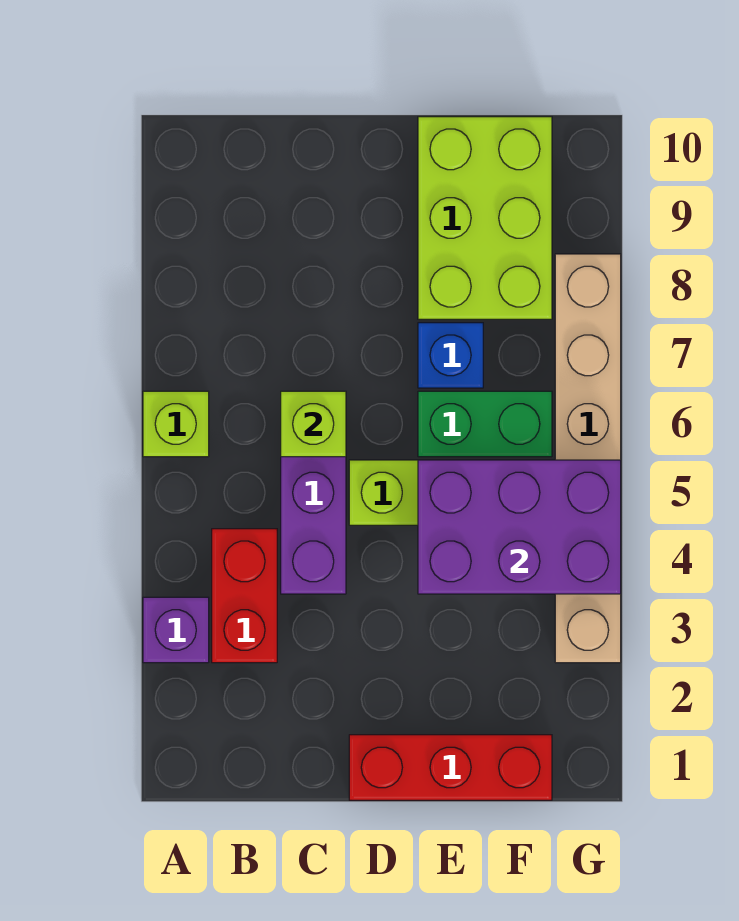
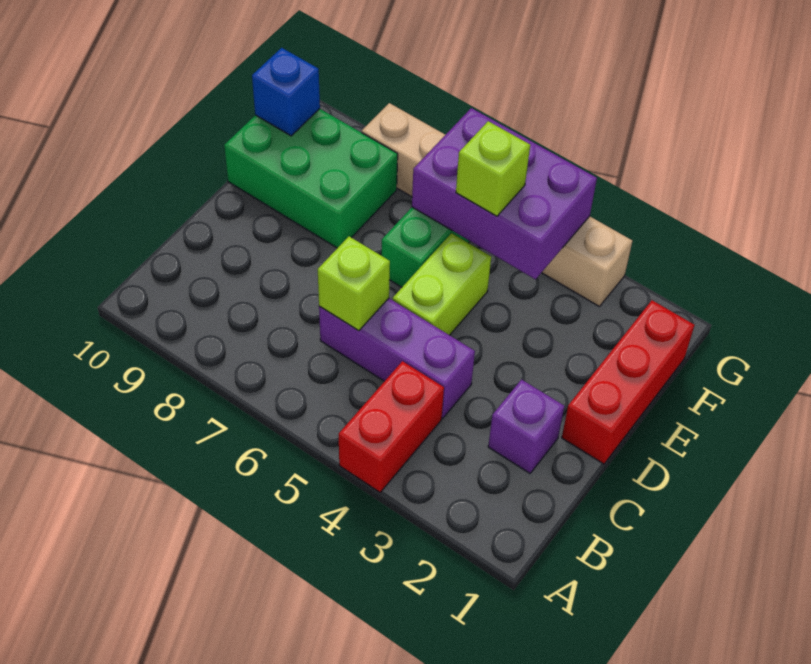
purple brick A3 level 1 -> purple brick C2 level 1
lime brick A6 level 1 -> lime brick F5 level 3
red brick B3:B4 level 1 -> red brick A4:B4 level 1
purple brick E4:G5 level 2 -> purple brick F4:G6 level 2
blue brick E7 level 1 -> blue brick F10 level 2
lime brick E8:F10 level 1 -> green brick E8:F10 level 1

